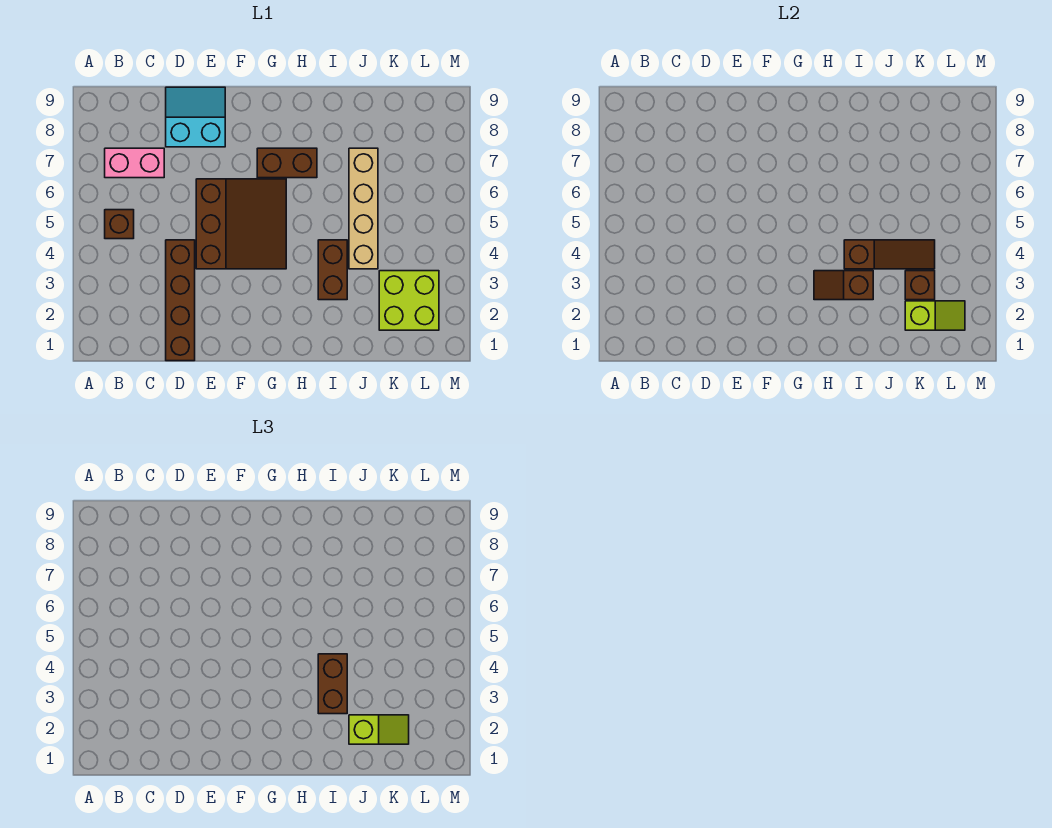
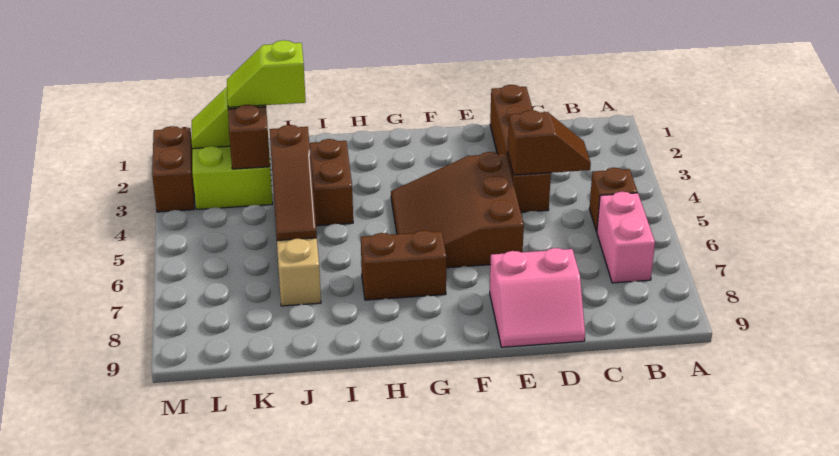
pink brick B7:C7 level 1 -> pink brick B6:B7 level 1
cyan slope D8:E9 level 1 top 8 -> pink slope D8:E9 level 1 top 8
brown slope H3:I3 level 2 top I -> brown slope C4:D4 level 2 top D
brown brick I3:I4 level 3 -> brown brick M2:M3 level 1
brown slope I4:K4 level 2 top I -> brown slope J4:J6 level 2 top 4

